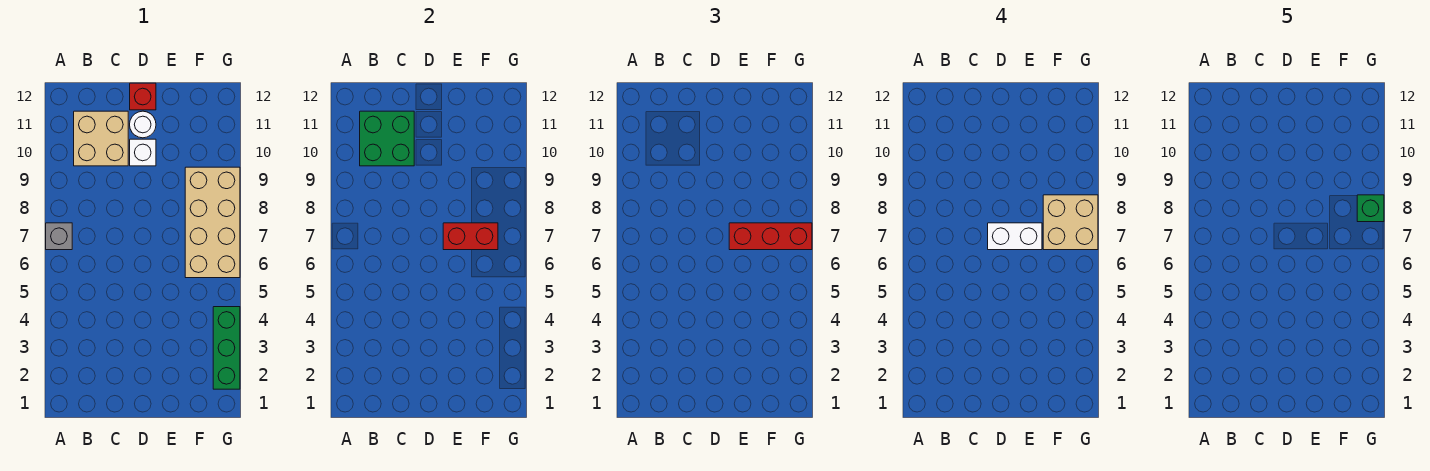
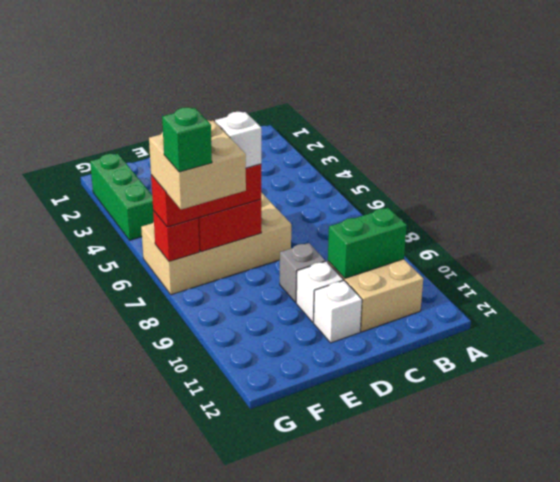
grey brick A7 level 1 -> grey brick D9 level 1
green brick B10:C11 level 2 -> green brick B10:C10 level 2
white brick D7:E7 level 4 -> white brick E7 level 4
white round brick D11 level 1 -> white brick D11 level 1
red brick D12 level 1 -> red brick G7 level 2
tan brick F6:G9 level 1 -> tan brick D6:G7 level 1

